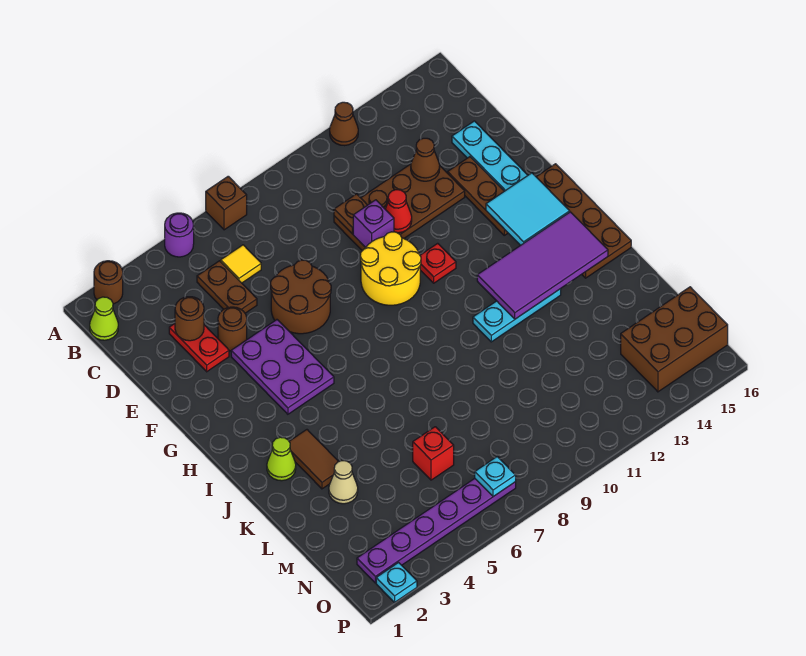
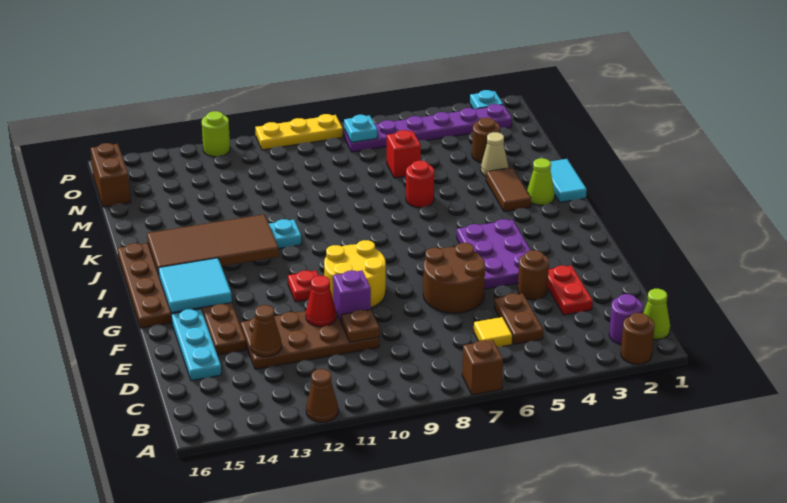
purple round brick A5 level 1 -> purple round brick B2 level 1
brown round brick D3 level 2 -> brown round brick M3 level 1
purple tile I12:J15 level 2 -> brown tile I12:J15 level 2
none -> cyan tile J1:K1 level 1
none -> red round brick K6 level 1
brown brick N14:O16 level 1 -> brown brick N16:O16 level 1
none -> yellow plate P8:P10 level 1
none -> lime round brick P12 level 1

